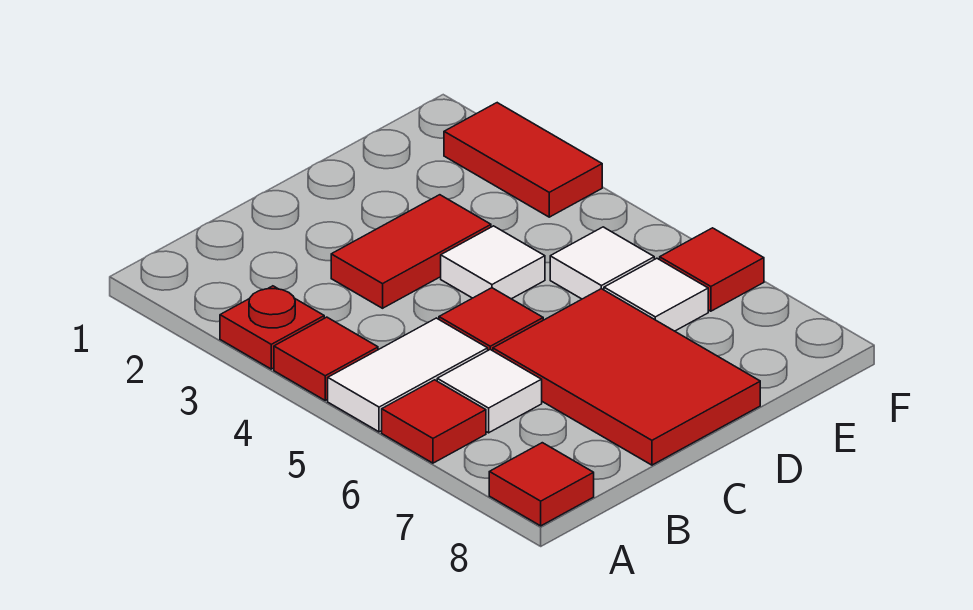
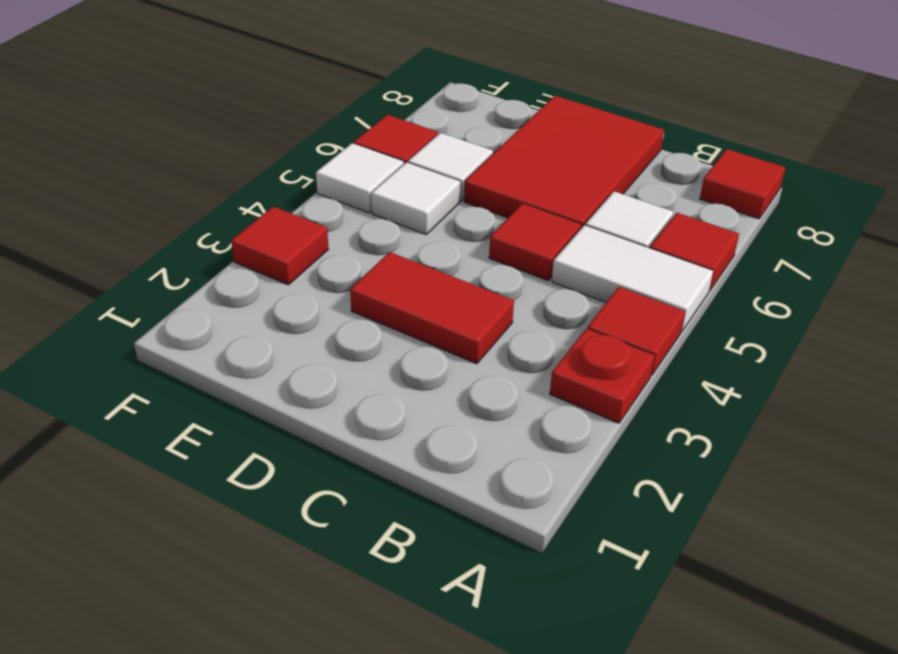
white tile D4 level 1 -> white tile F5 level 1
red tile F2:F3 level 1 -> red tile F3 level 1

